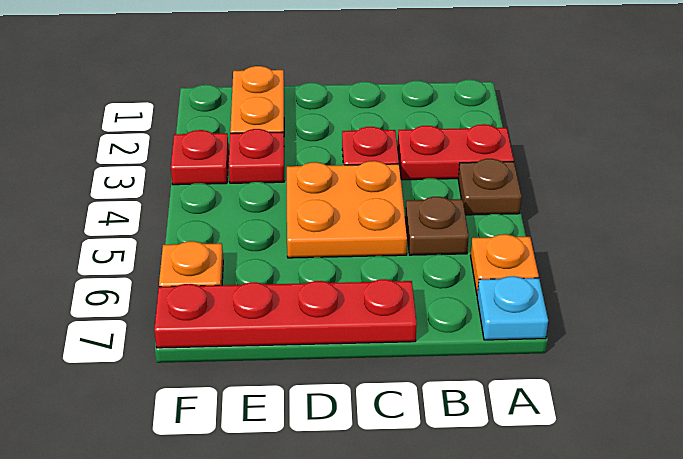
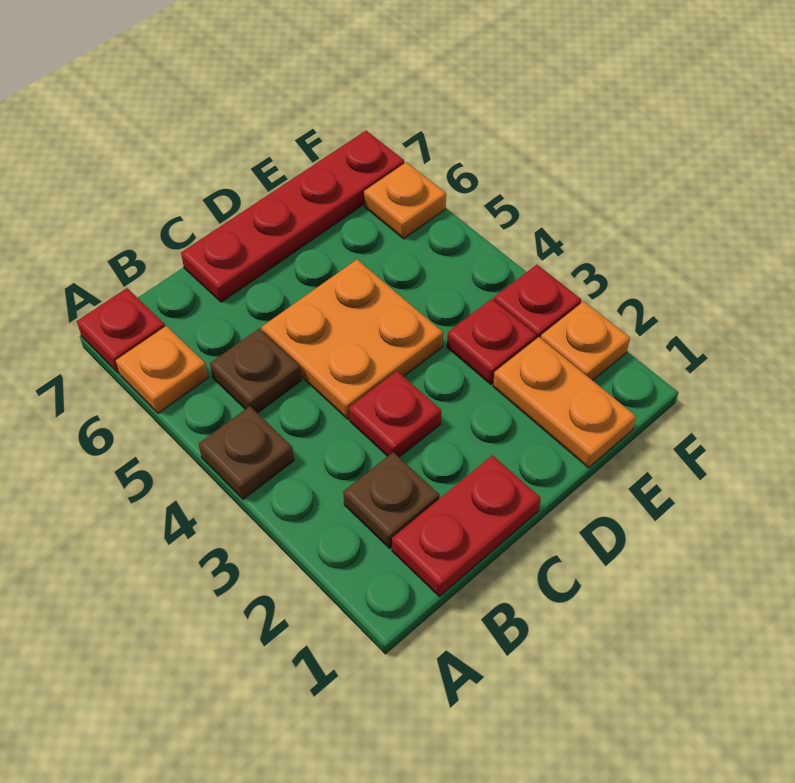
red plate A3:B3 level 1 -> red plate B1:C1 level 1
cyan plate A7 level 1 -> red plate A7 level 1
none -> brown plate B2 level 1
none -> orange plate F2 level 1

